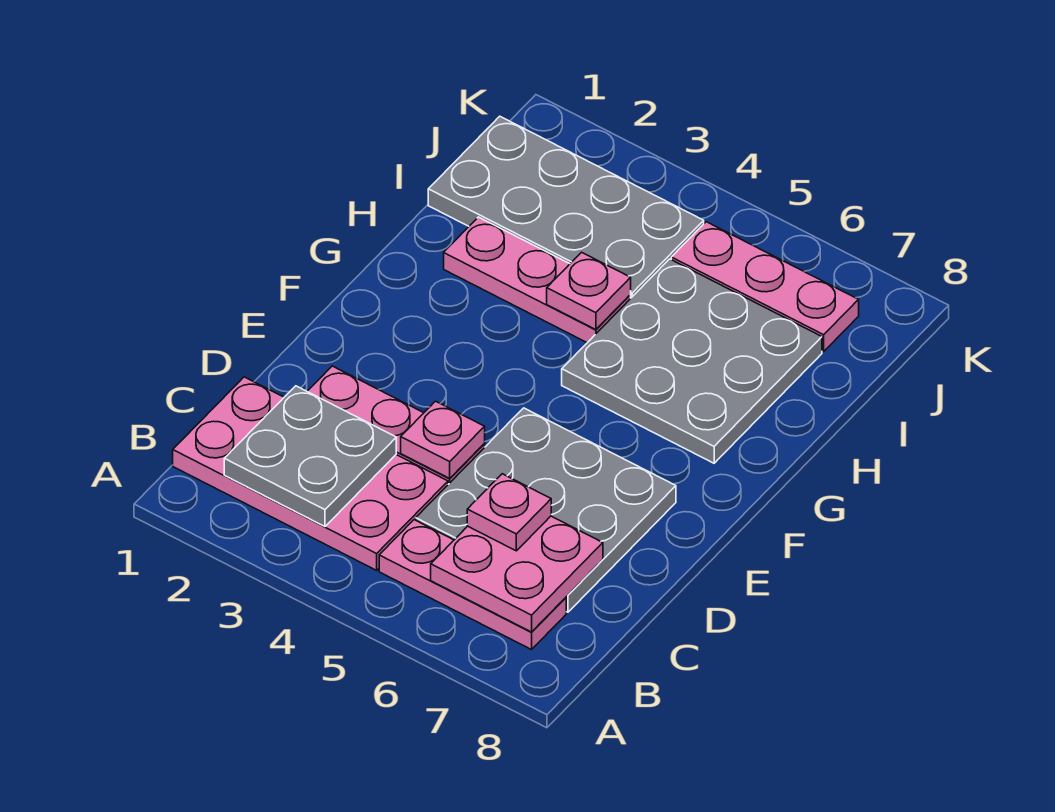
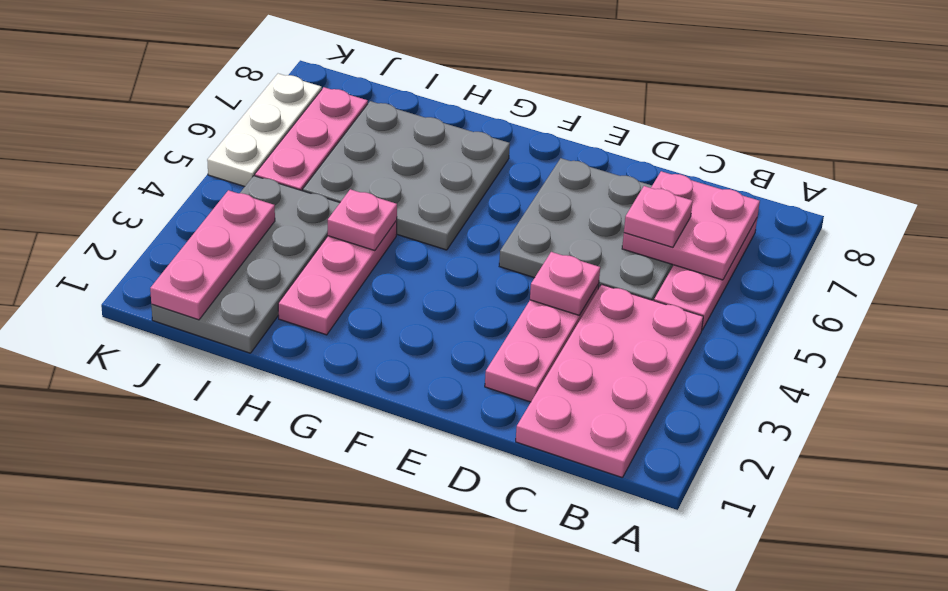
grey plate B2:C3 level 2 -> none
none -> pink plate J1:J3 level 2
none -> white plate K5:K7 level 1

